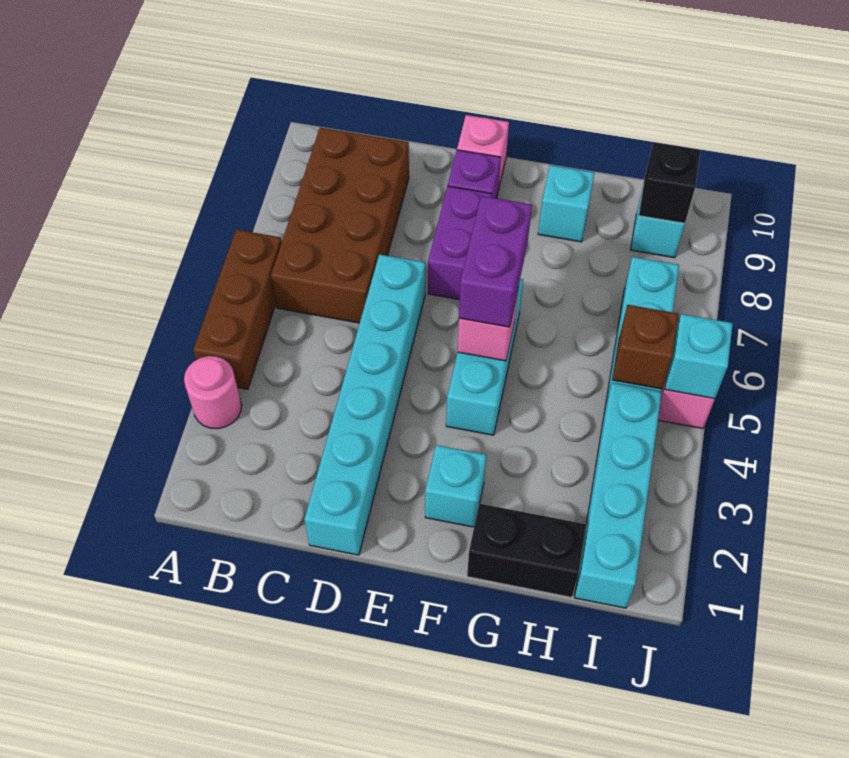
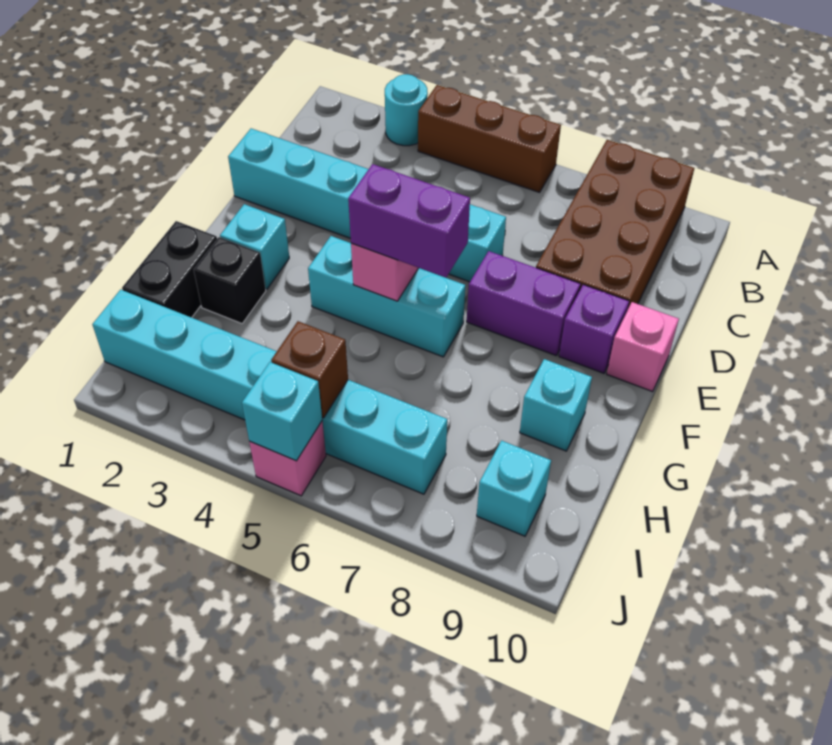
pink round brick A3 level 1 -> cyan round brick A3 level 1
brown brick B6:C9 level 1 -> brown brick A8:D9 level 1
black brick I9 level 2 -> black brick G2 level 1

